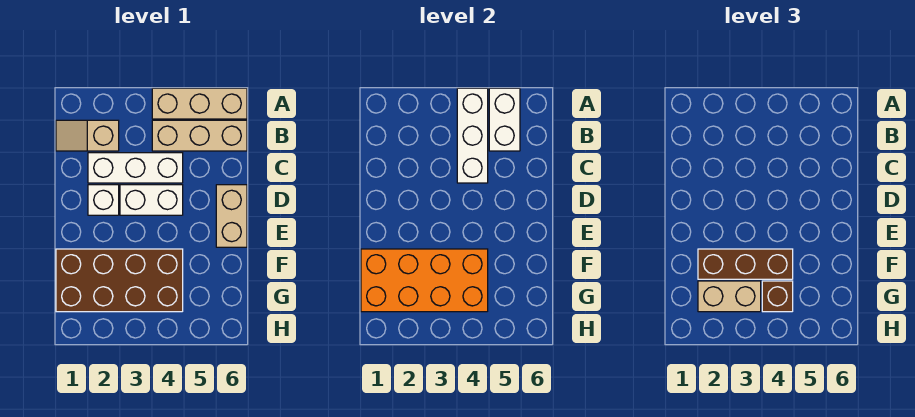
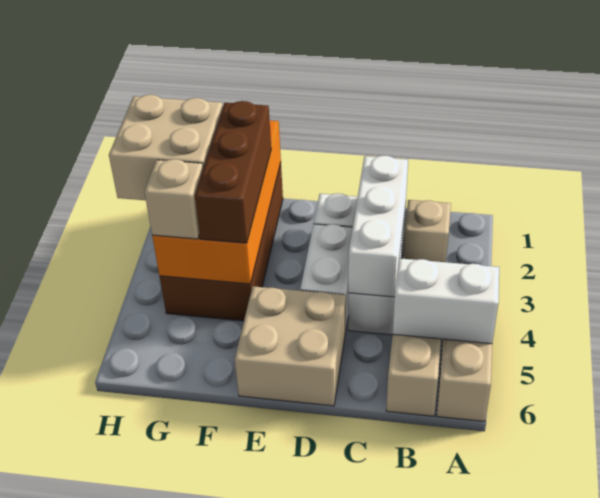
white brick A4:C4 level 2 -> white brick C2:C4 level 2
tan brick D6:E6 level 1 -> tan brick D5:E6 level 1
tan brick G2:G3 level 3 -> tan brick G2:H3 level 3
brown brick G4 level 3 -> tan brick G4 level 3

